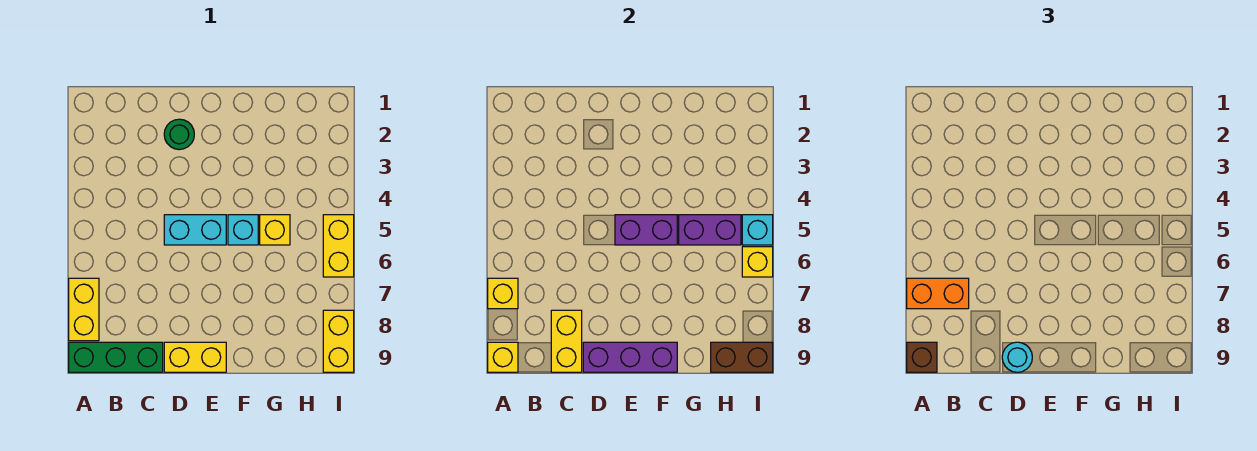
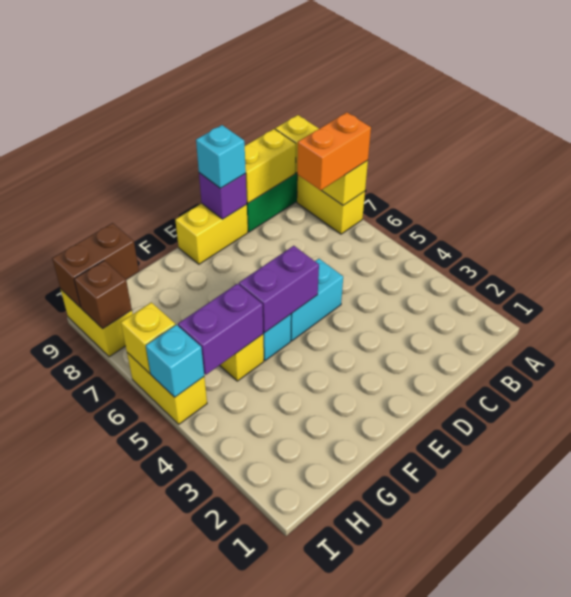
brown brick A9 level 3 -> brown brick I8 level 2
yellow brick C8:C9 level 2 -> yellow brick B9:C9 level 2
green round brick D2 level 1 -> none
purple brick D9:F9 level 2 -> purple brick D9 level 2
cyan round brick D9 level 3 -> cyan brick D9 level 3

